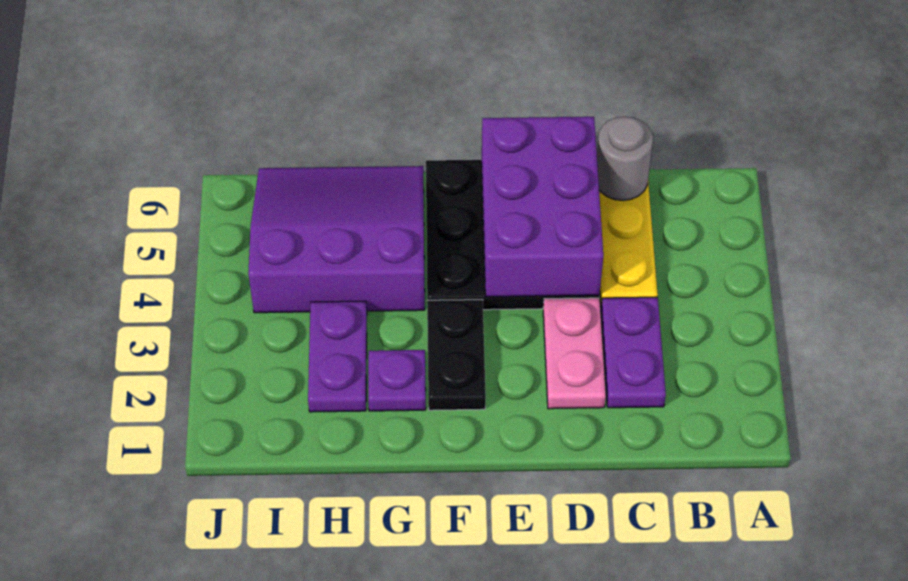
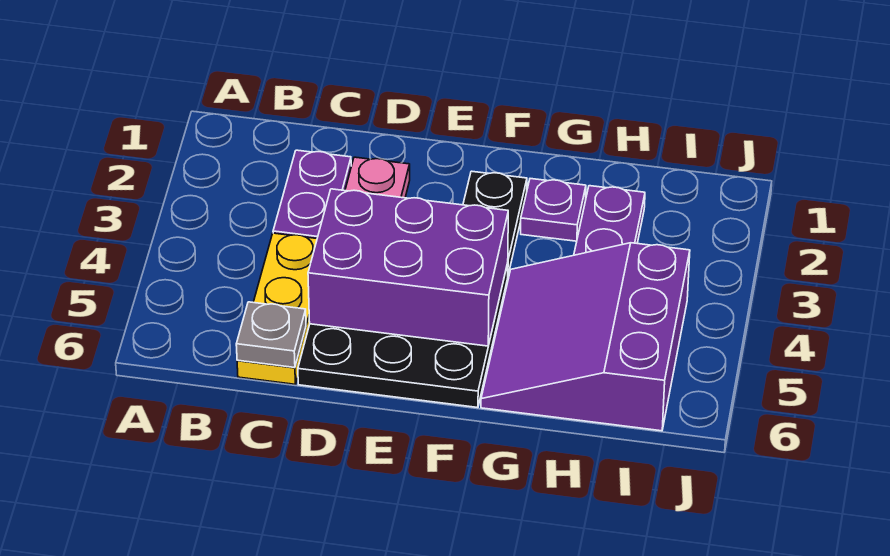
grey round brick C6 level 2 -> grey plate C6 level 2
purple brick D4:E6 level 2 -> purple brick D4:F5 level 2
purple slope G4:I6 level 1 top 4 -> purple slope G4:I6 level 1 top I

